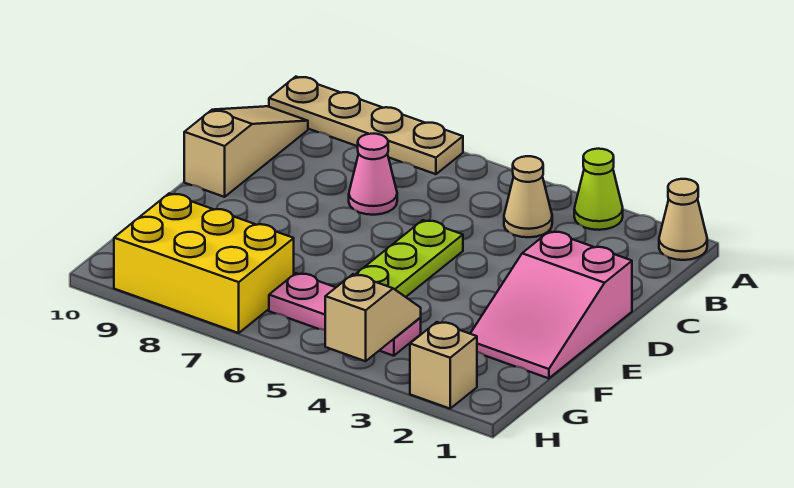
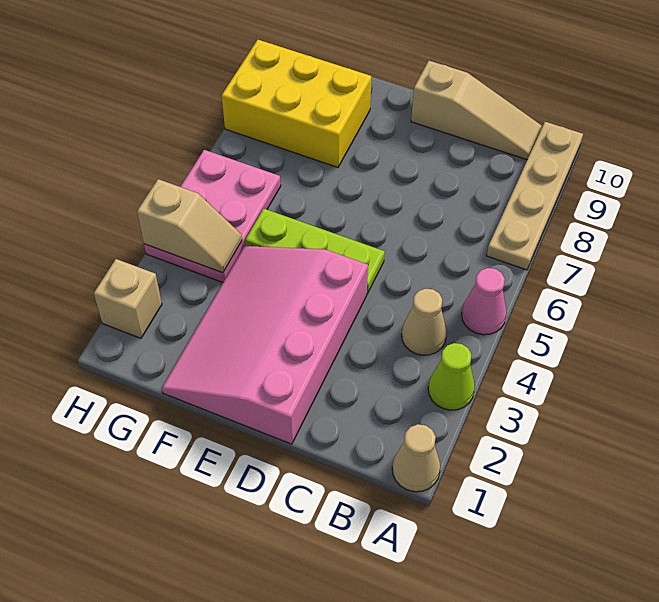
pink cone C7 level 1 -> pink cone A5 level 1
pink slope D1:F2 level 1 top D -> pink slope D1:F4 level 1 top D
pink plate G4:G6 level 1 -> pink plate G4:H6 level 1
yellow brick G7:H9 level 1 -> yellow brick F8:H9 level 1

